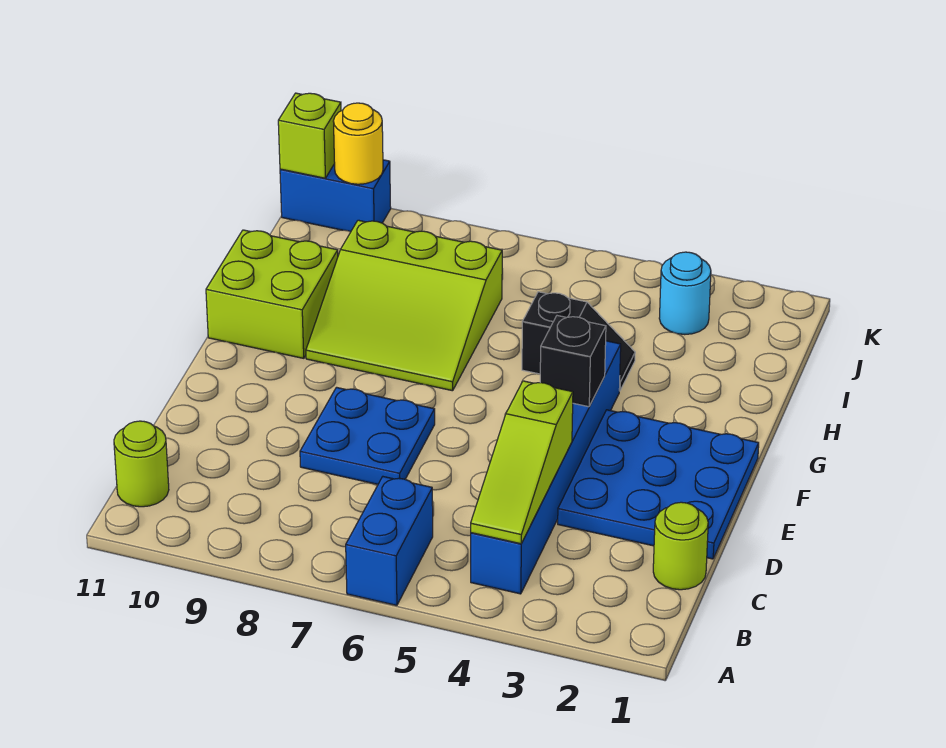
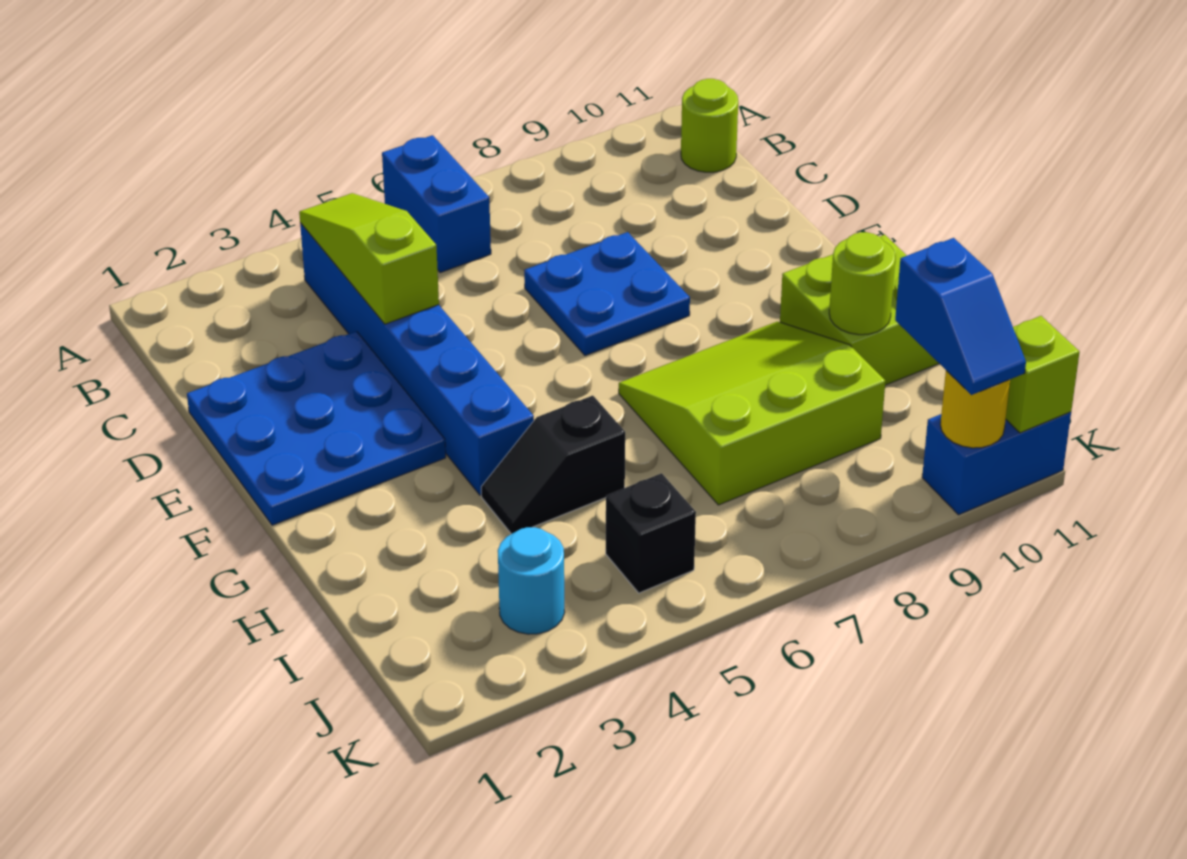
lime round brick C1 level 1 -> lime round brick H10 level 2
black brick F4 level 2 -> black brick J5 level 1
none -> blue slope J10:K10 level 3 top J

